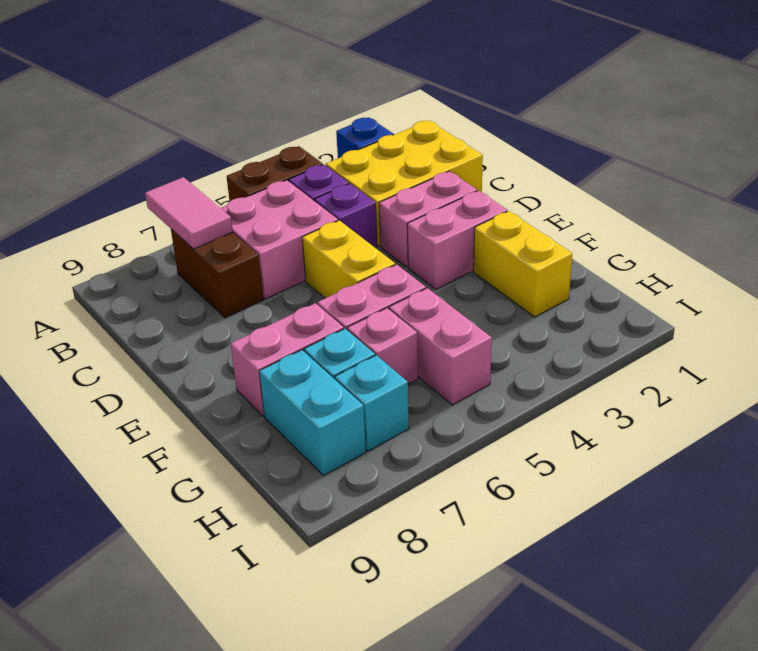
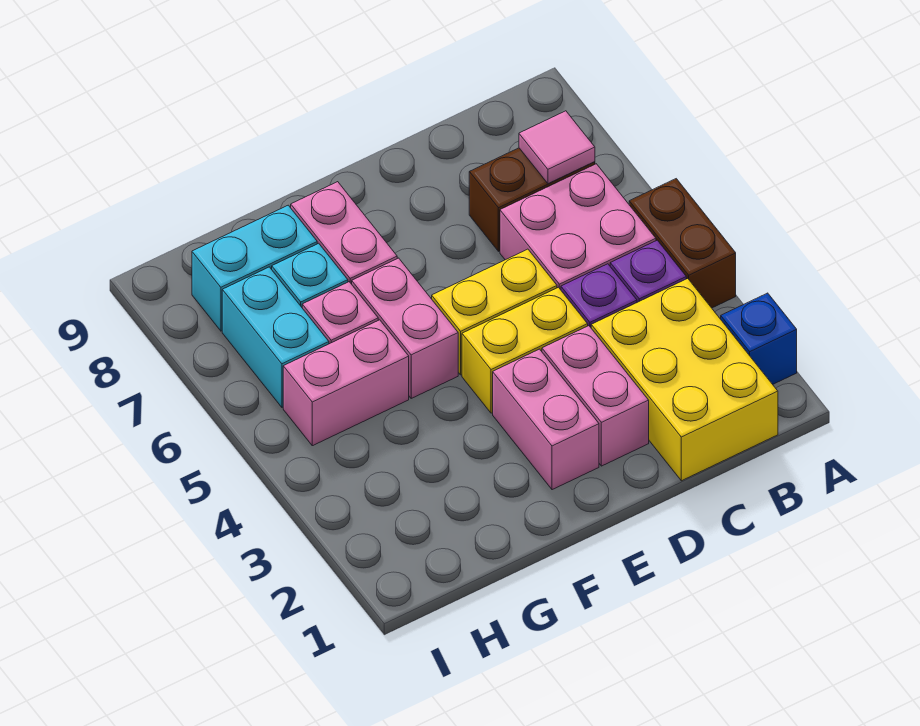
pink tile A7:B7 level 2 -> pink tile B7 level 2
yellow brick F2:G2 level 1 -> yellow brick D4:E4 level 1
cyan brick H7 level 1 -> cyan brick H6:H7 level 1

